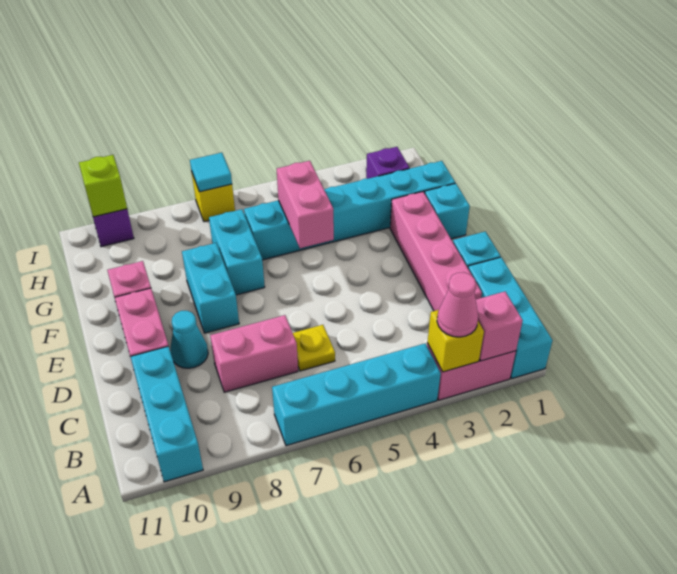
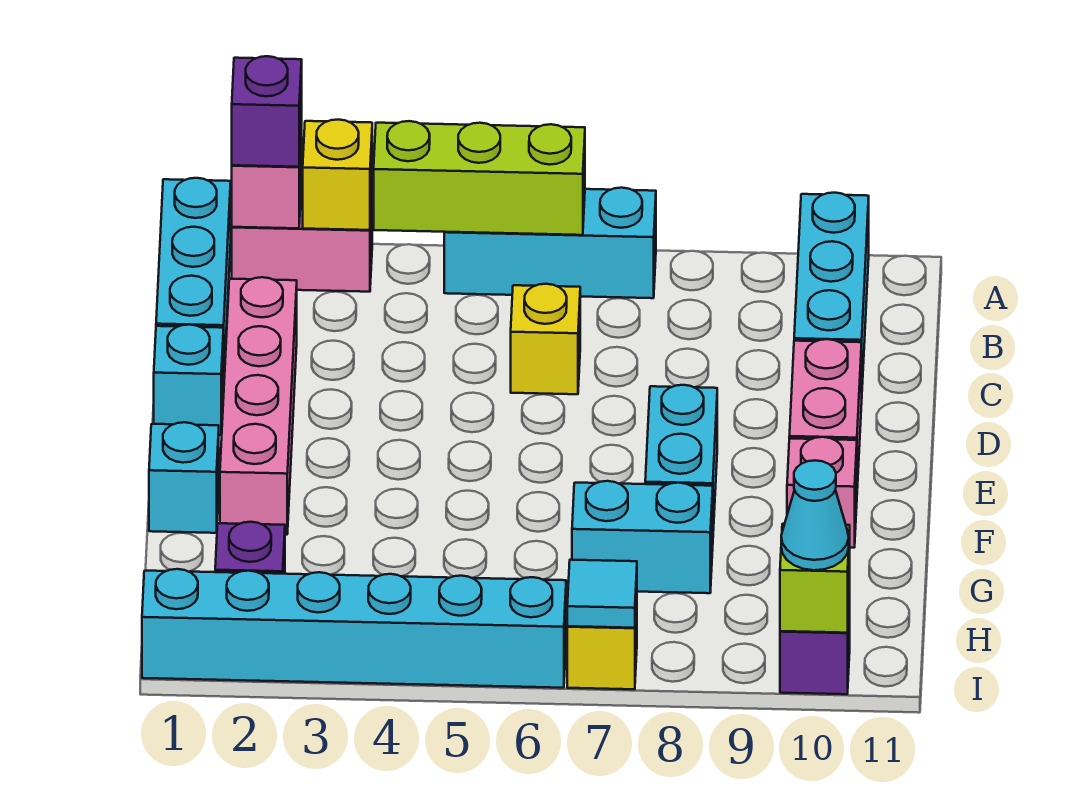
none -> purple brick A2 level 3
pink cone A3 level 3 -> none
cyan brick A4:A7 level 1 -> cyan brick A5:A7 level 1
none -> lime brick A4:A6 level 2
yellow plate C6 level 1 -> yellow brick C6 level 1
pink brick C7:C8 level 1 -> none
cyan cone D9 level 1 -> cyan cone I10 level 3
pink brick F5:G5 level 2 -> none
cyan brick F7:G7 level 1 -> cyan brick G7:G8 level 1
cyan brick G1:G6 level 1 -> cyan brick I1:I6 level 1

